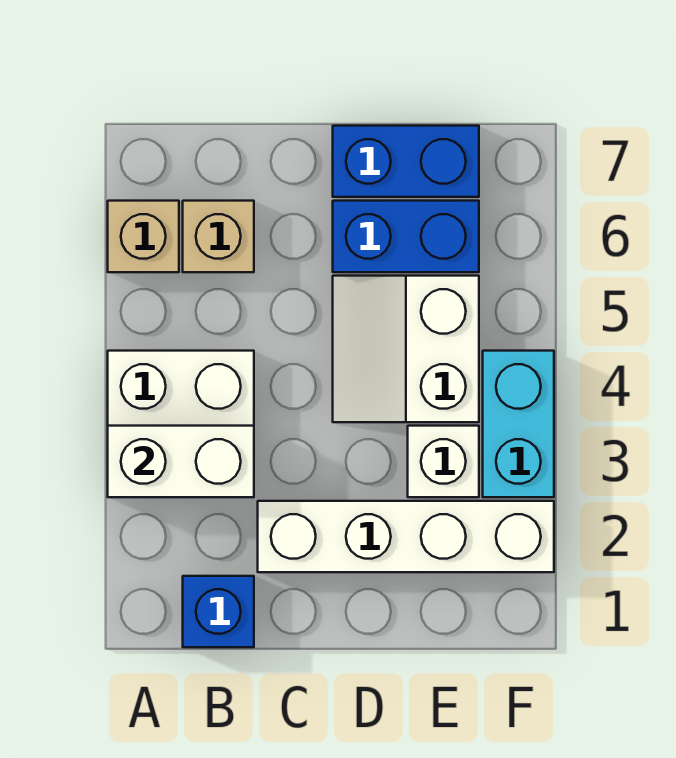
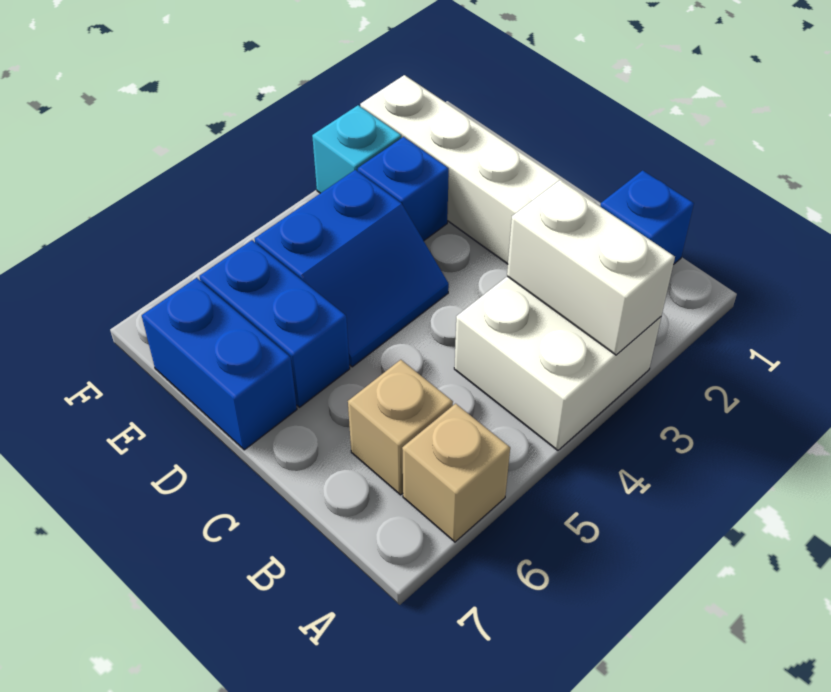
white slope D4:E5 level 1 top E -> blue slope D4:E5 level 1 top E
white brick E3 level 1 -> blue brick E3 level 1
cyan brick F3:F4 level 1 -> cyan brick F3 level 1

